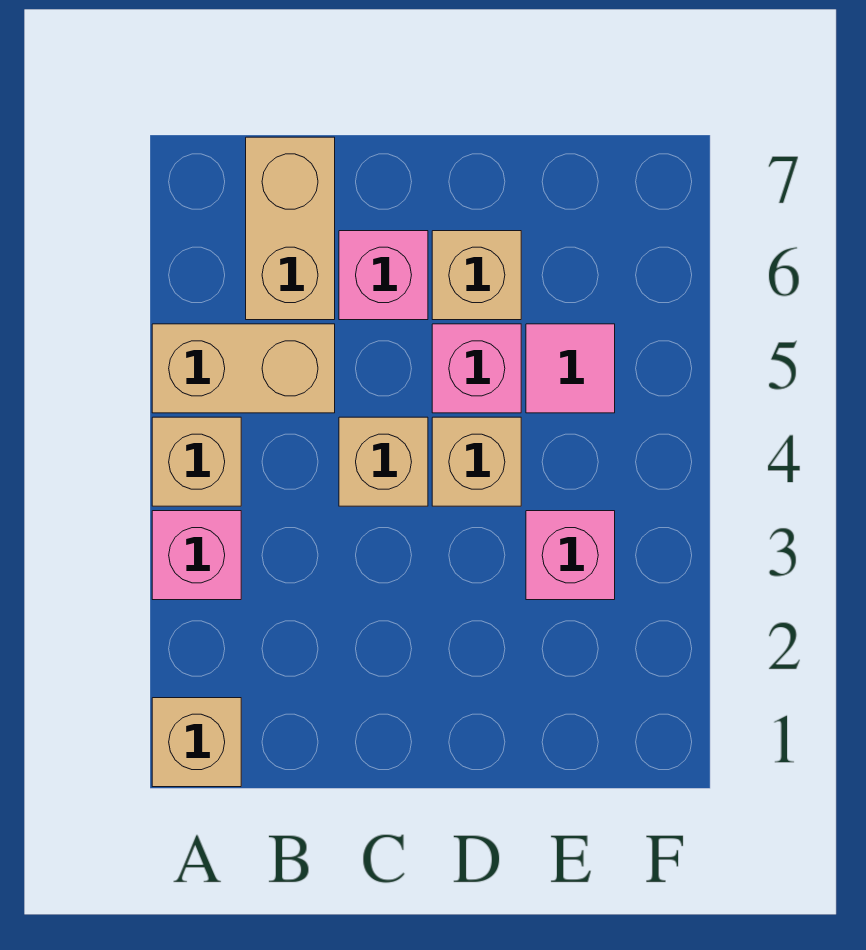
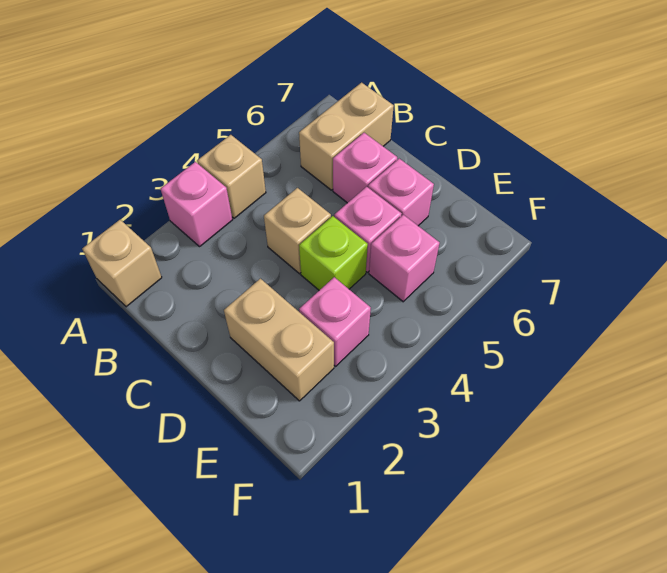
tan brick A5:B5 level 1 -> tan brick D2:E2 level 1
tan brick D4 level 1 -> lime brick D4 level 1
tan brick D6 level 1 -> pink brick D6 level 1
pink tile E5 level 1 -> pink brick E5 level 1

